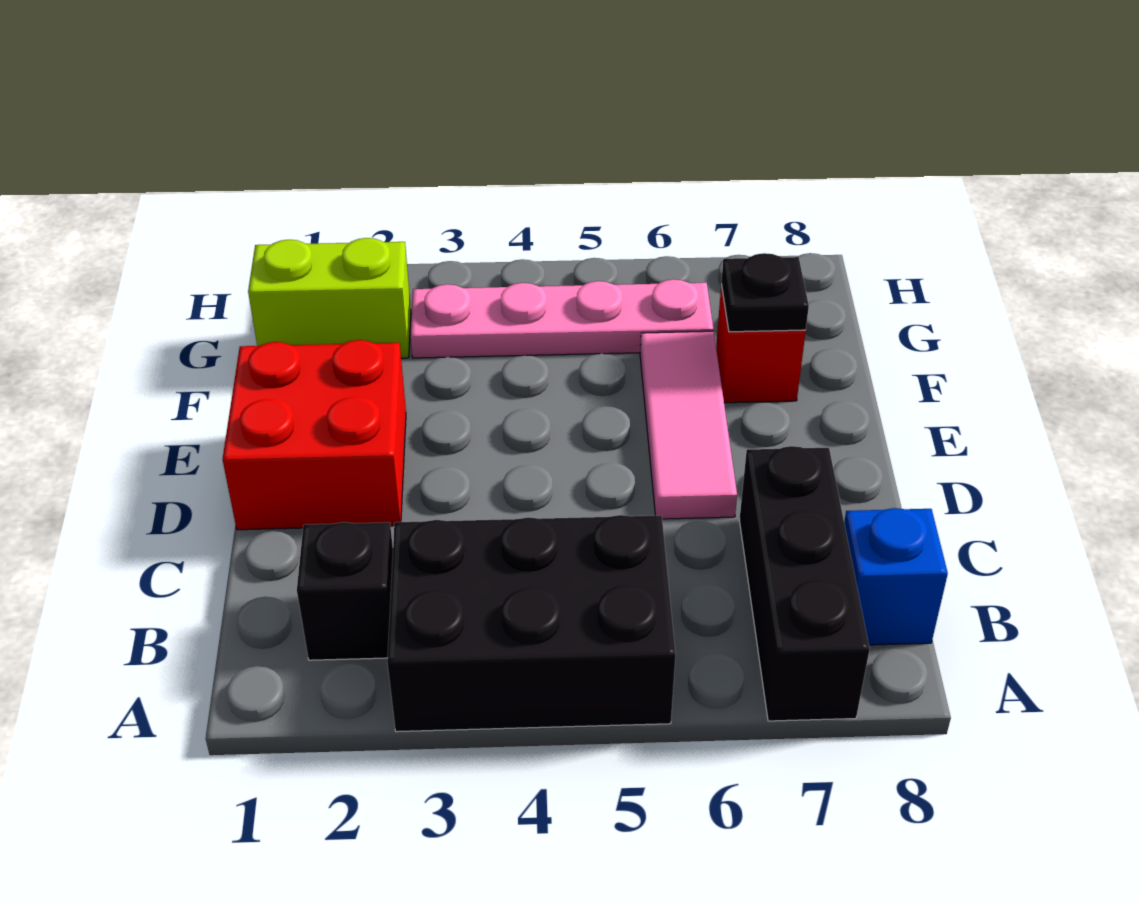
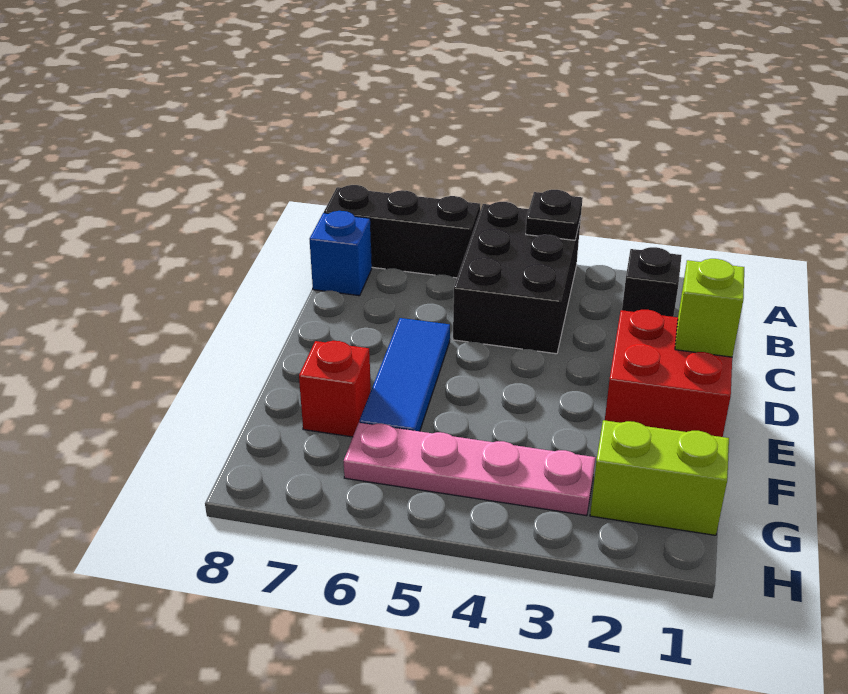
black brick A3:B5 level 1 -> black brick A4:C5 level 1
black brick A7:C7 level 1 -> black brick A6:A8 level 1
none -> lime brick D1 level 2
pink tile D6:F6 level 1 -> blue tile D6:F6 level 1
black plate F7 level 2 -> black plate A4 level 2

